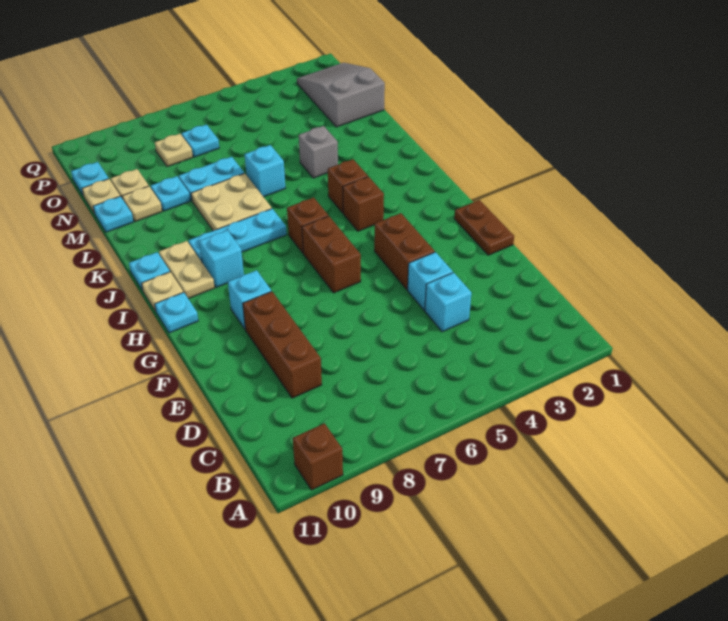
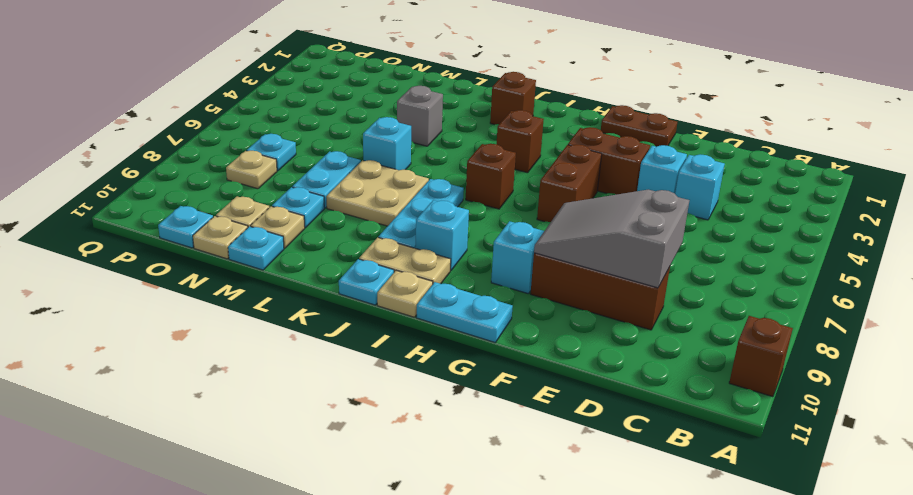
brown brick G6:H6 level 1 -> brown brick G5:G6 level 1
cyan plate H11 level 1 -> cyan plate G11:H11 level 1
brown brick J4 level 1 -> brown brick J2 level 1
grey slope N1:P2 level 1 top N -> grey slope D8:F9 level 2 top D

